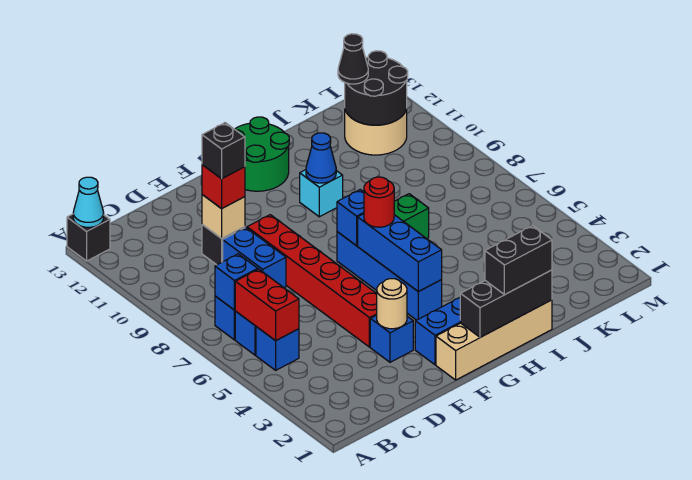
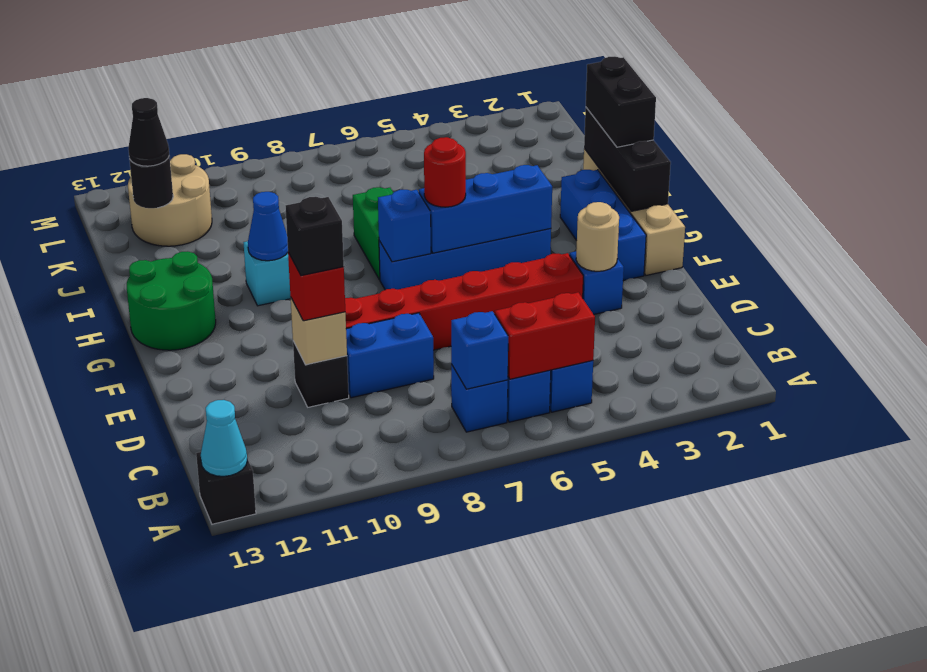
black round brick K11:L12 level 2 -> black round brick K12 level 2

